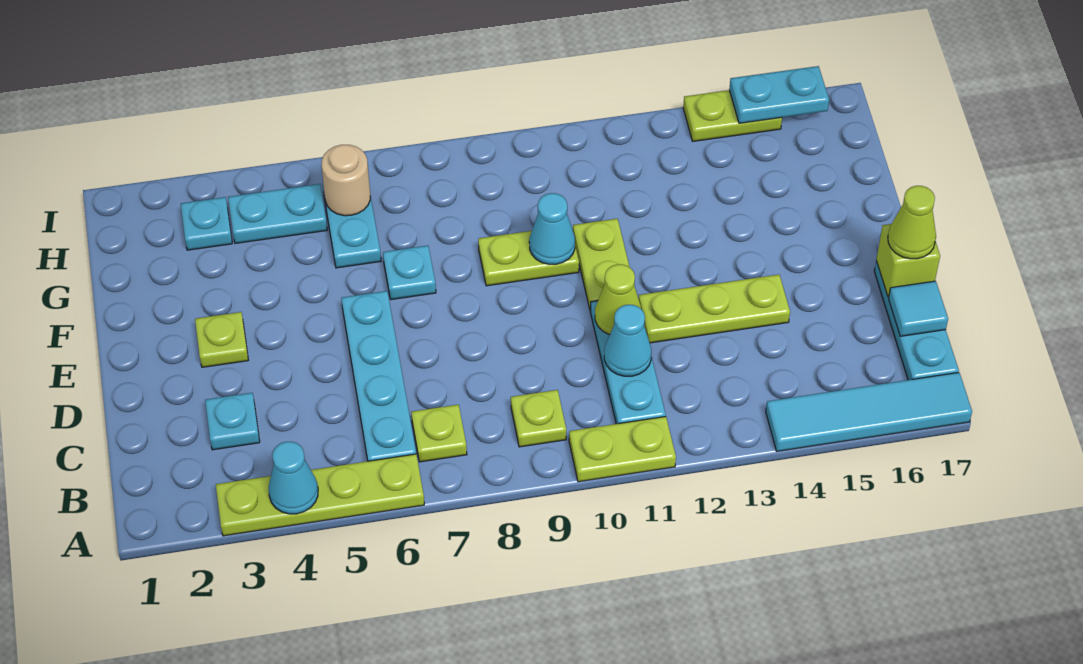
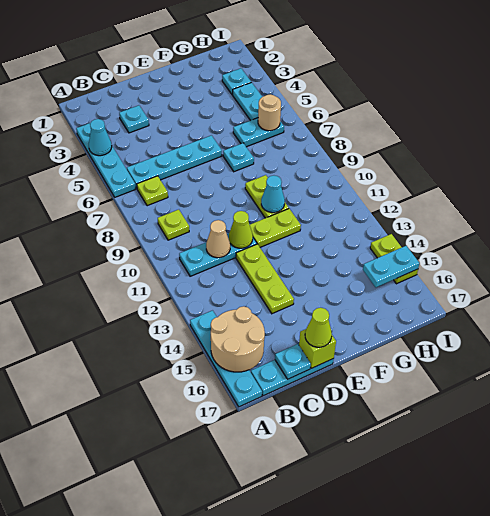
lime plate A3:A6 level 1 -> cyan plate A3:A6 level 1
lime plate A10:A11 level 1 -> none
cyan tile A14:A17 level 1 -> cyan plate A14:A17 level 1
none -> tan round brick A15:B16 level 2
cyan cone C11 level 2 -> tan cone C11 level 2
cyan tile C17 level 2 -> cyan plate C17 level 2
lime plate E3 level 1 -> none
cyan plate I15:I16 level 2 -> cyan plate H15:I15 level 2

